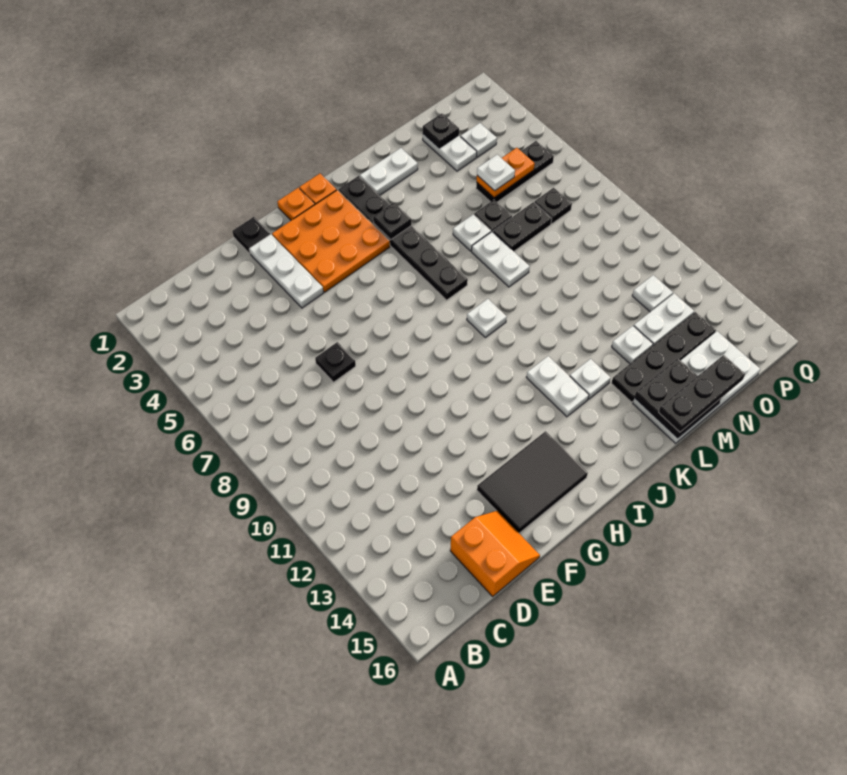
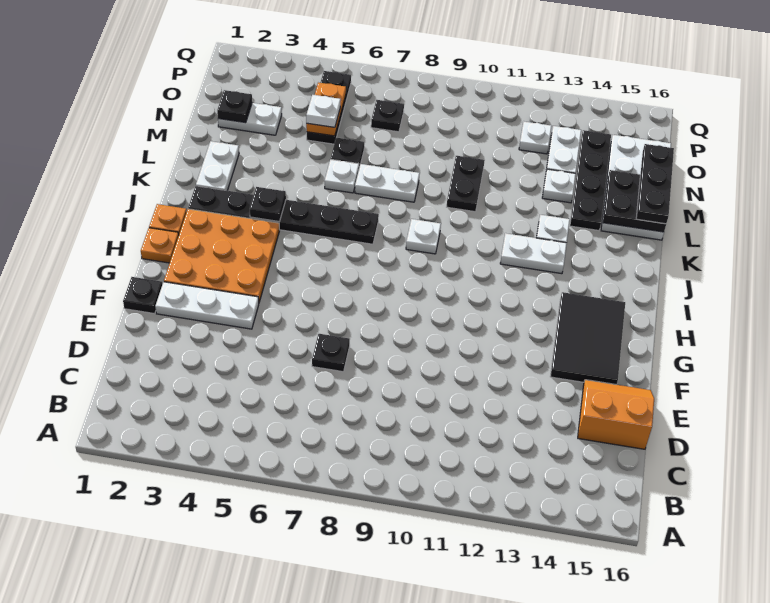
black plate M7:N7 level 1 -> black plate L10:M10 level 1
white plate O3 level 1 -> none

